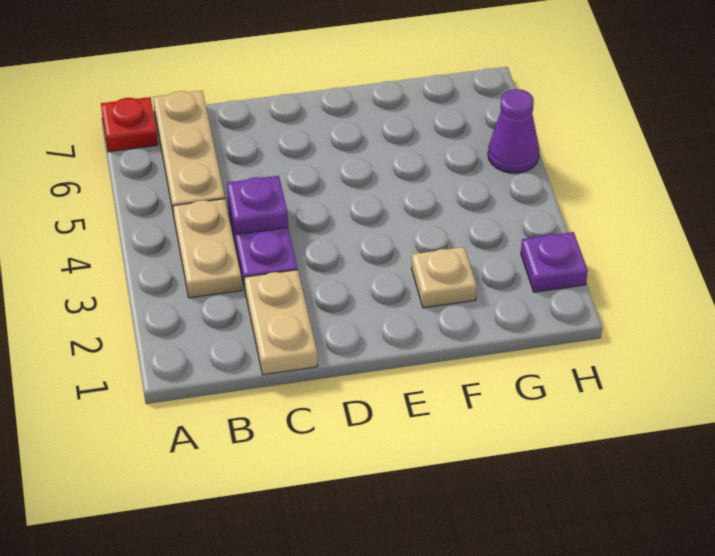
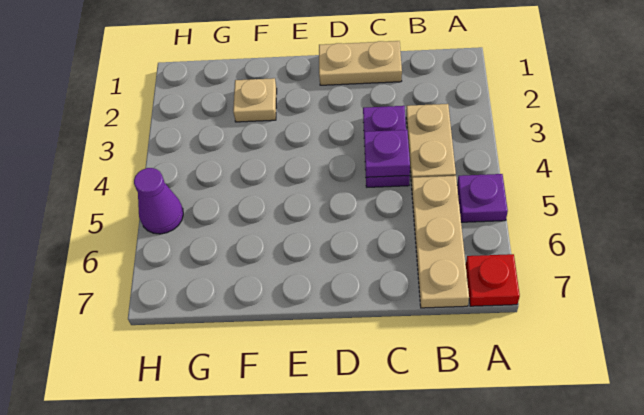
tan plate C1:C2 level 1 -> tan plate C1:D1 level 1
purple plate H2 level 1 -> purple plate A5 level 1

